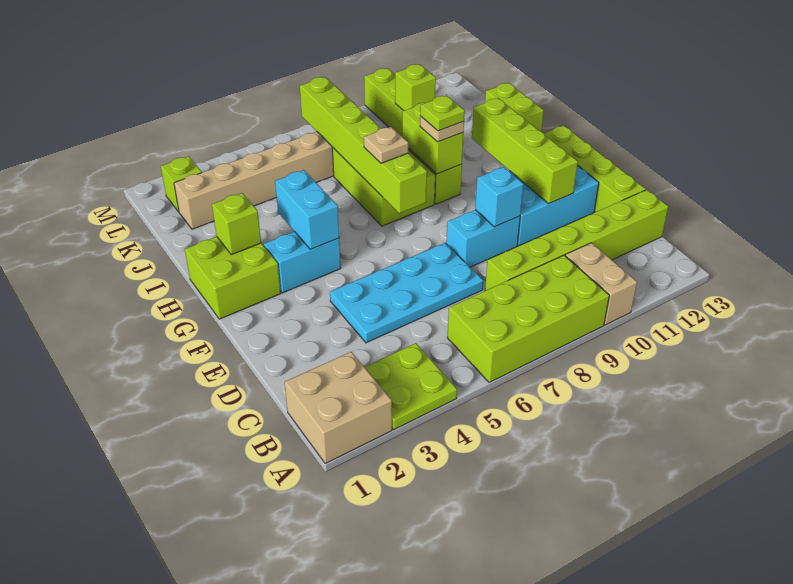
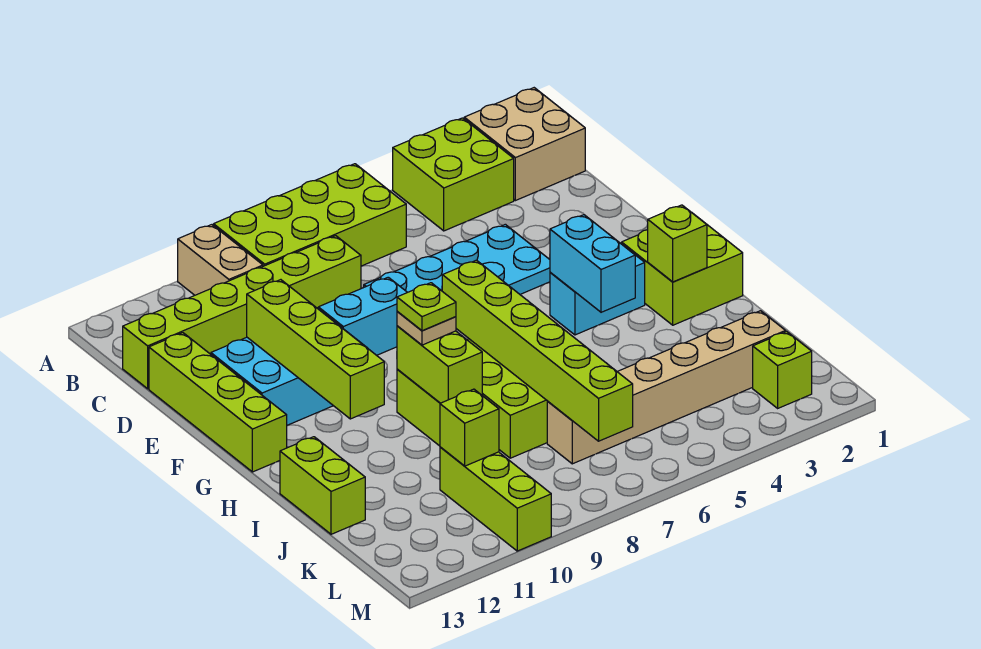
lime plate A3:B4 level 1 -> lime brick A3:B4 level 1
cyan brick E9 level 2 -> none
tan plate H7 level 3 -> none

